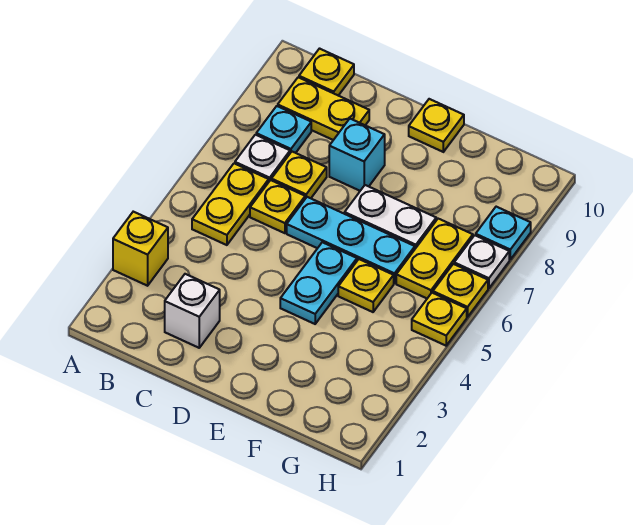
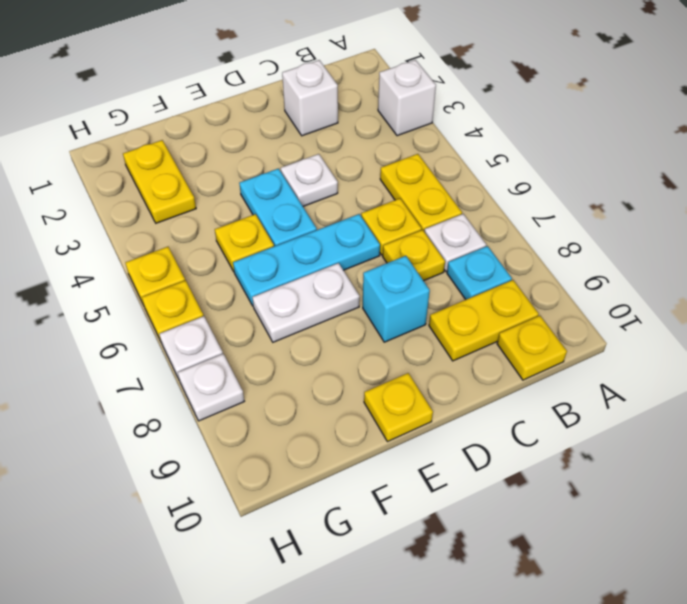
yellow brick A3 level 1 -> white brick A3 level 1
none -> white plate D4 level 1
yellow plate G6:G7 level 1 -> yellow plate G2:G3 level 1
cyan plate H8 level 1 -> white plate H8 level 1

